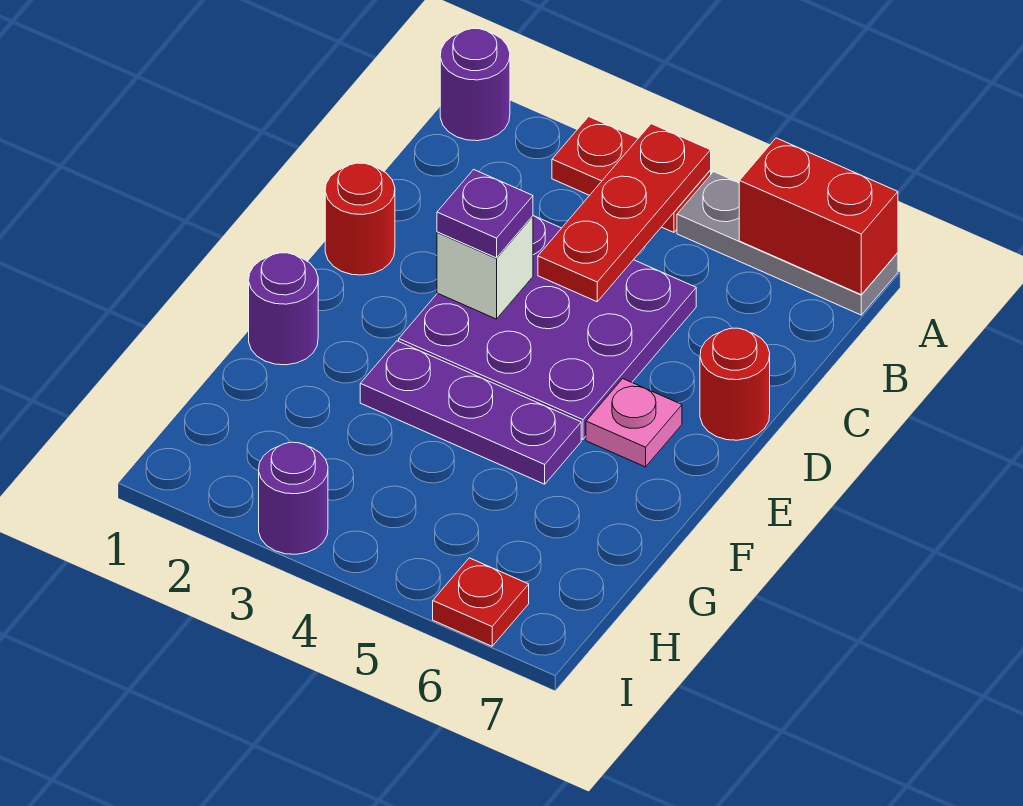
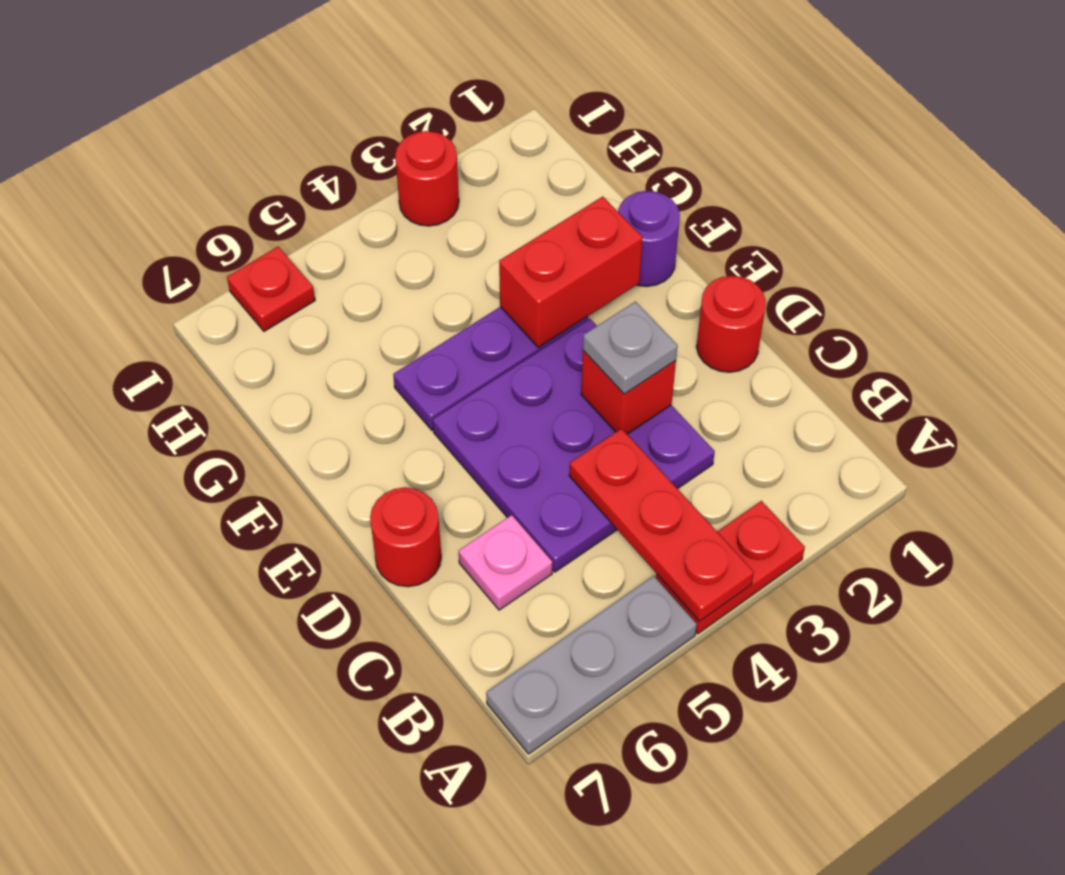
purple round brick A1 level 1 -> none
red brick A6:A7 level 2 -> red brick F2:F3 level 2
white brick D3 level 2 -> red brick D3 level 2
purple plate D3 level 3 -> grey plate D3 level 3
pink plate E6 level 1 -> pink plate C6 level 1
purple round brick I3 level 1 -> red round brick I3 level 1

